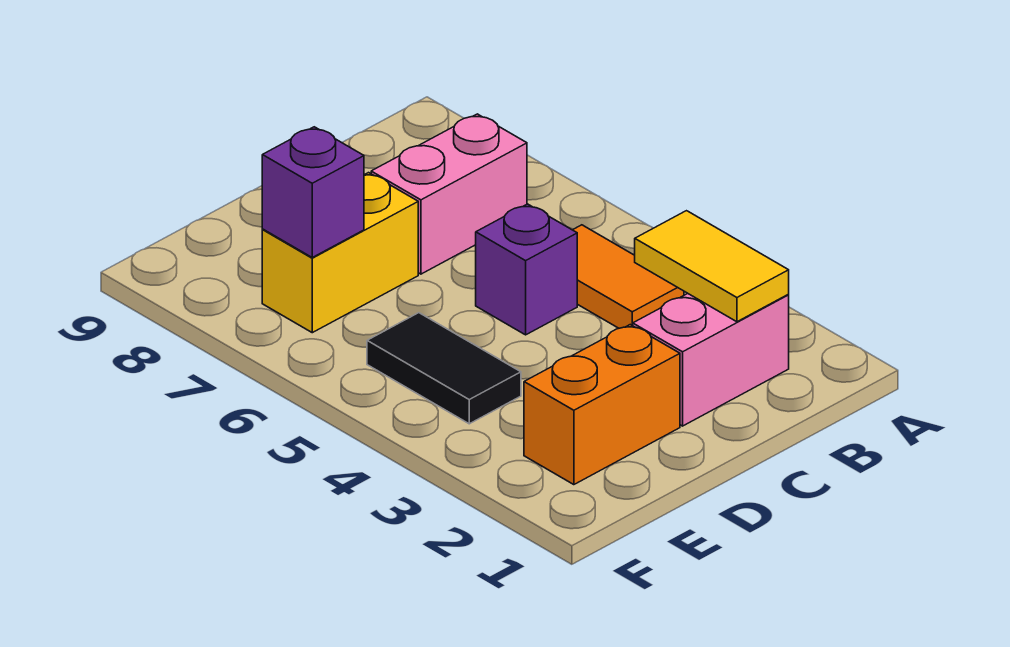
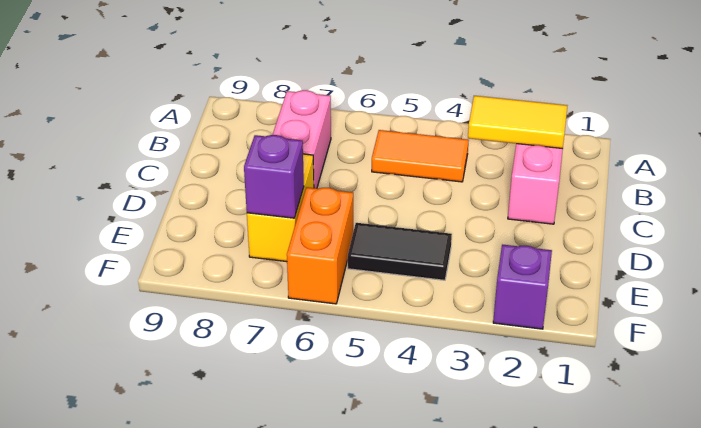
purple brick C5 level 1 -> purple brick F2 level 1
orange brick D2:E2 level 1 -> orange brick E6:F6 level 1

